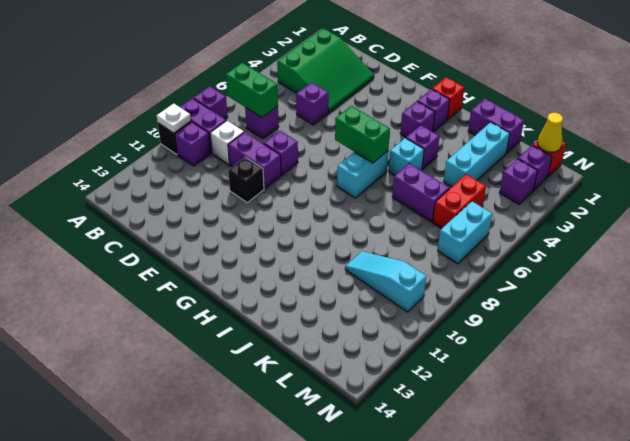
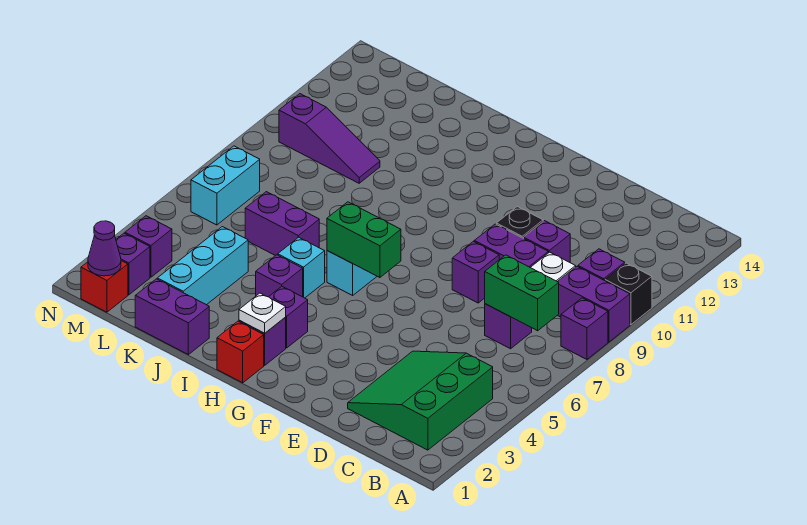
white plate A10 level 2 -> white plate H2 level 2
purple brick D5 level 1 -> purple brick D10 level 1
cyan slope K10:M10 level 1 top M -> purple slope K10:M10 level 1 top M
red brick L5:L6 level 1 -> none
yellow cone M1 level 2 -> purple cone M1 level 2

